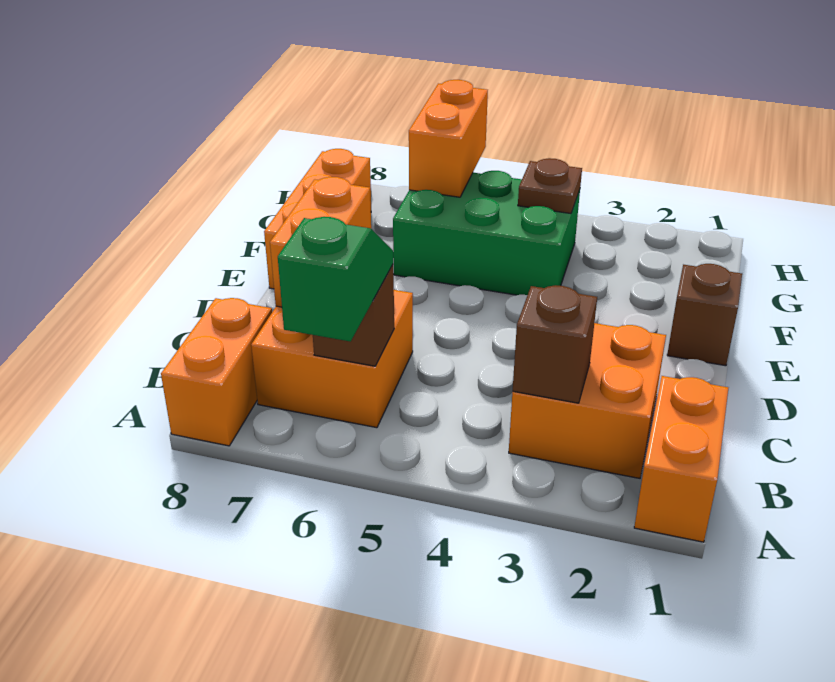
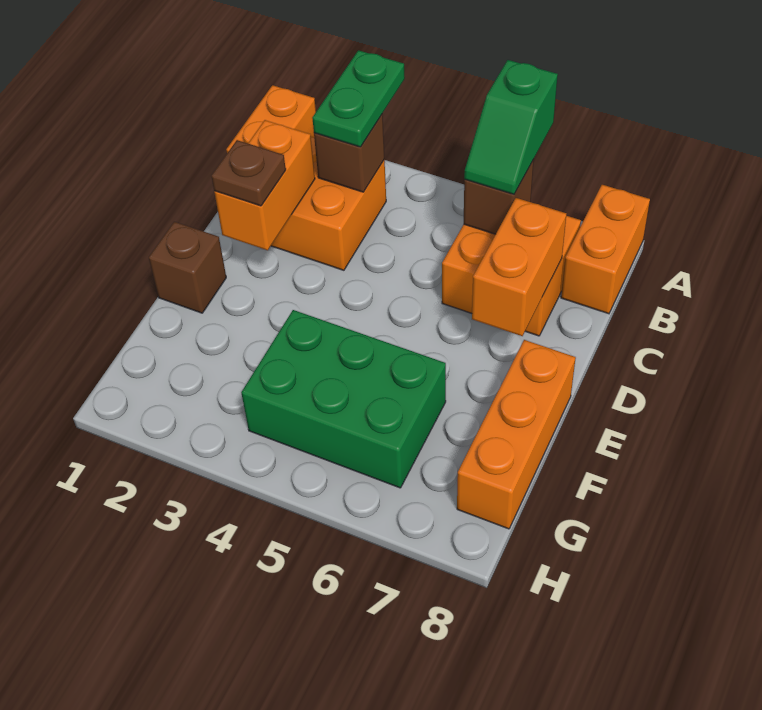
none -> green plate A3:B3 level 3
brown plate G4 level 2 -> brown plate D2 level 3
orange brick G6:H6 level 2 -> orange brick C2:D2 level 2

